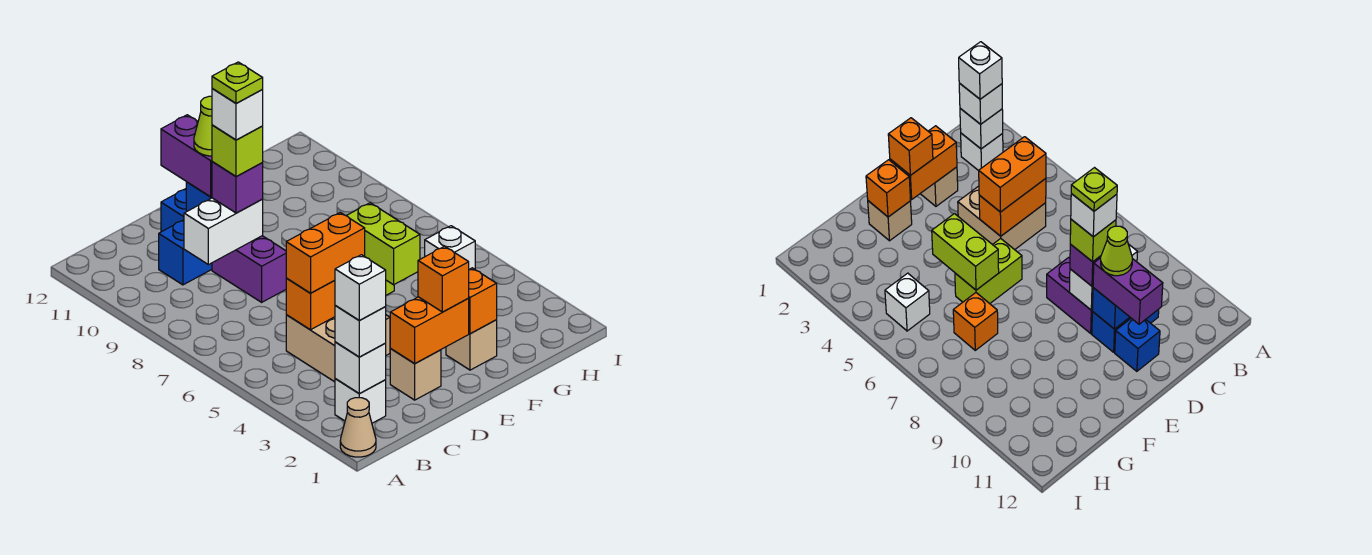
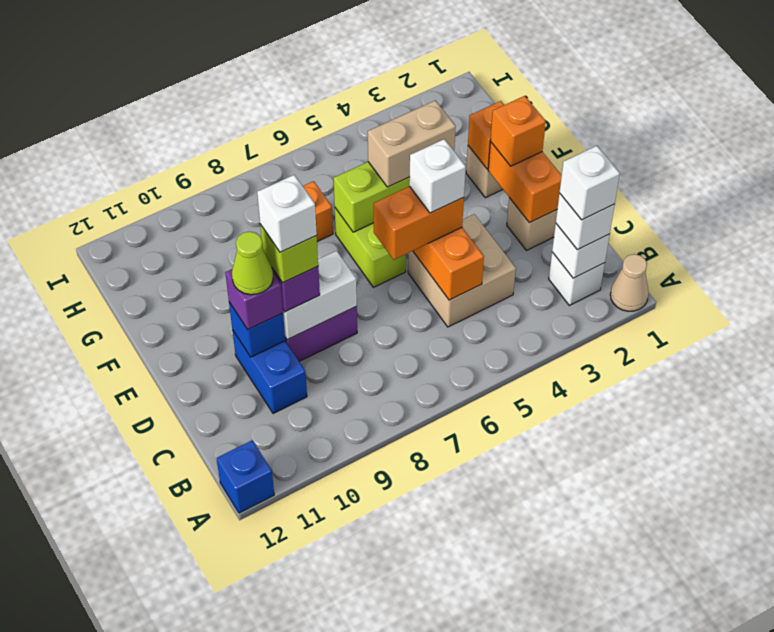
orange brick C5:D5 level 3 -> orange brick D5:D6 level 3
white brick C9:D9 level 2 -> white brick D8:D9 level 2
lime plate D9 level 6 -> none
purple brick D10:D11 level 3 -> purple brick D10 level 3
blue brick D11 level 1 -> blue brick A12 level 1
none -> tan brick F4:F5 level 3
white brick H5 level 1 -> white brick D5 level 4

